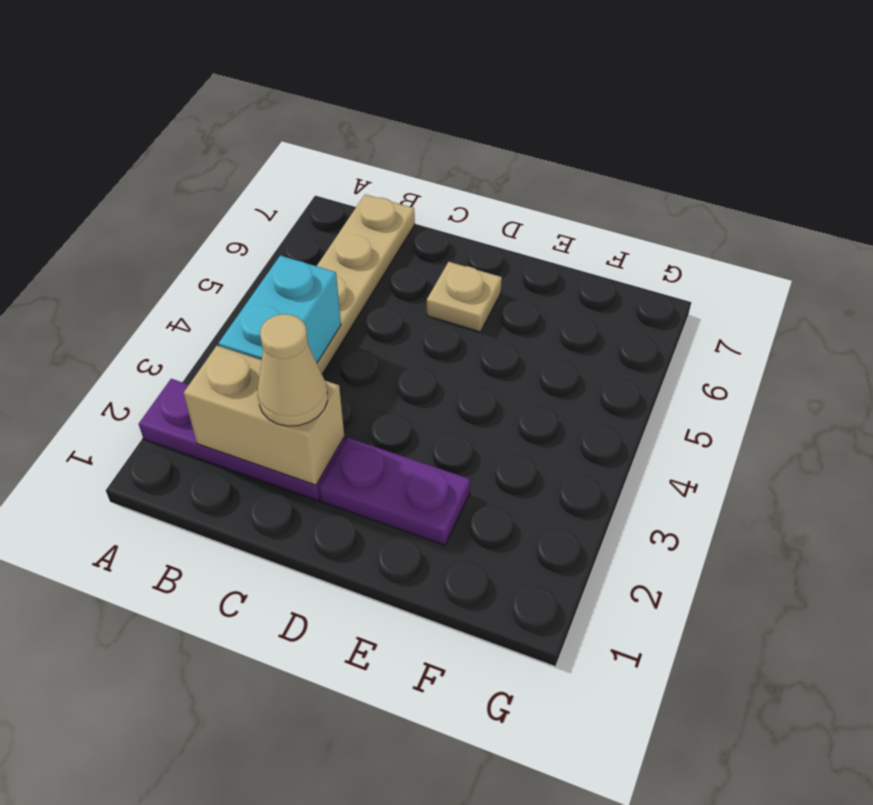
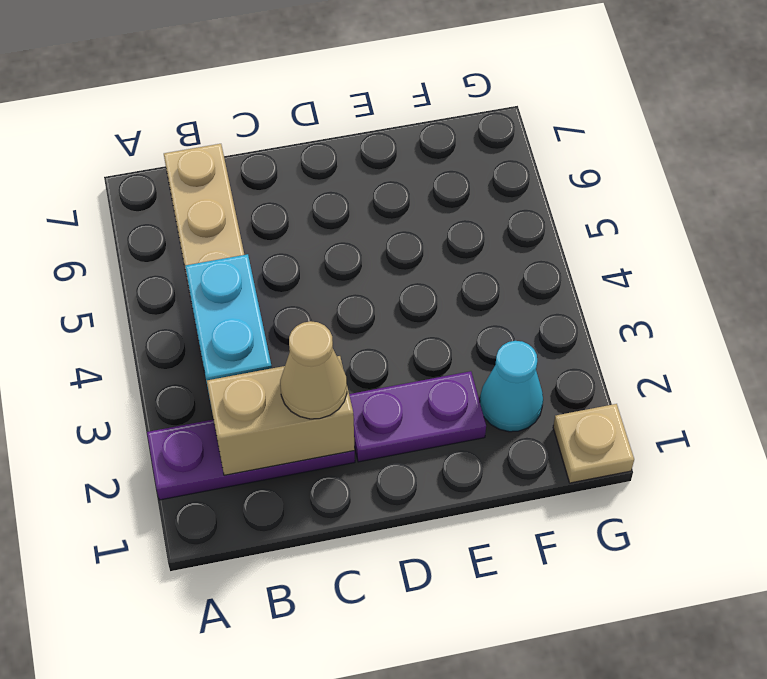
tan plate D6 level 1 -> tan plate G1 level 1
none -> cyan cone F2 level 1

